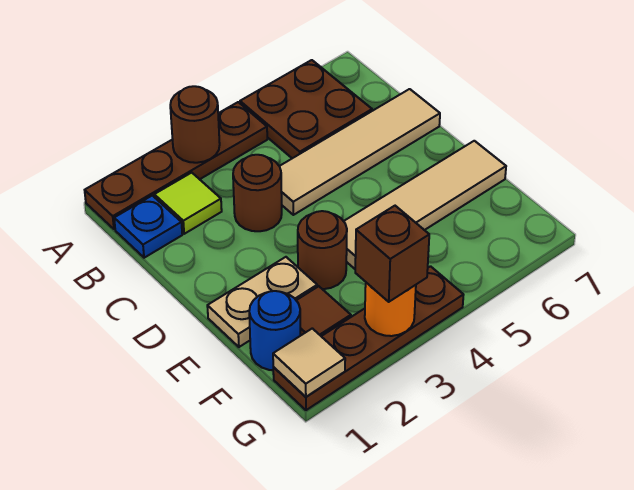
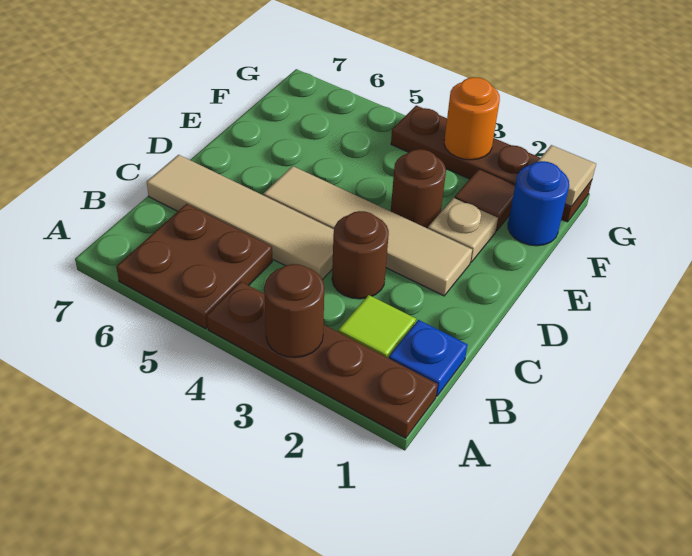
tan plate E1:E2 level 1 -> tan plate E2 level 1
tan tile E4:E7 level 1 -> tan tile D2:D5 level 1
brown brick G3 level 3 -> none

